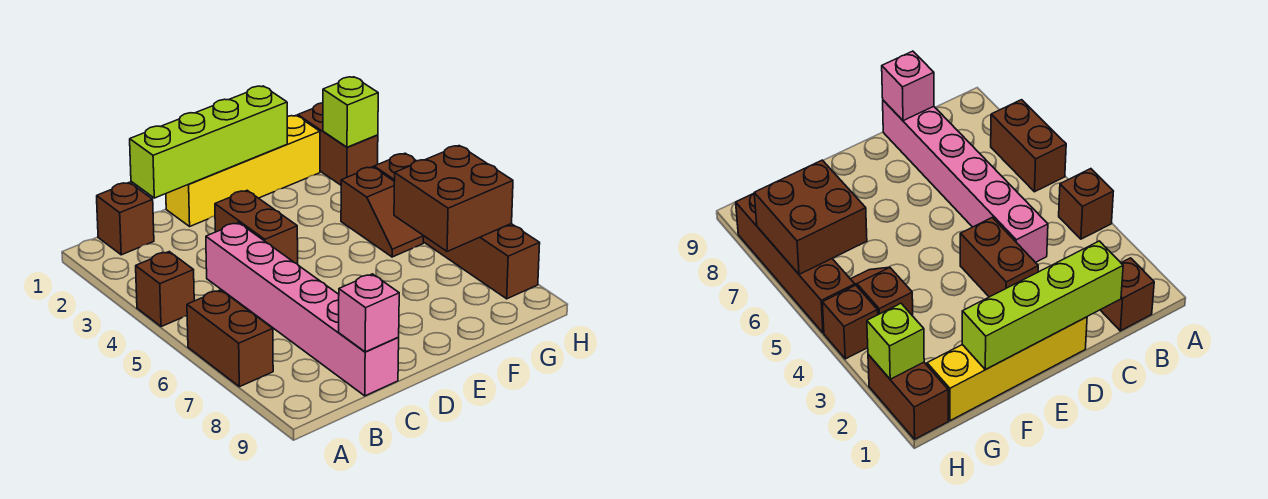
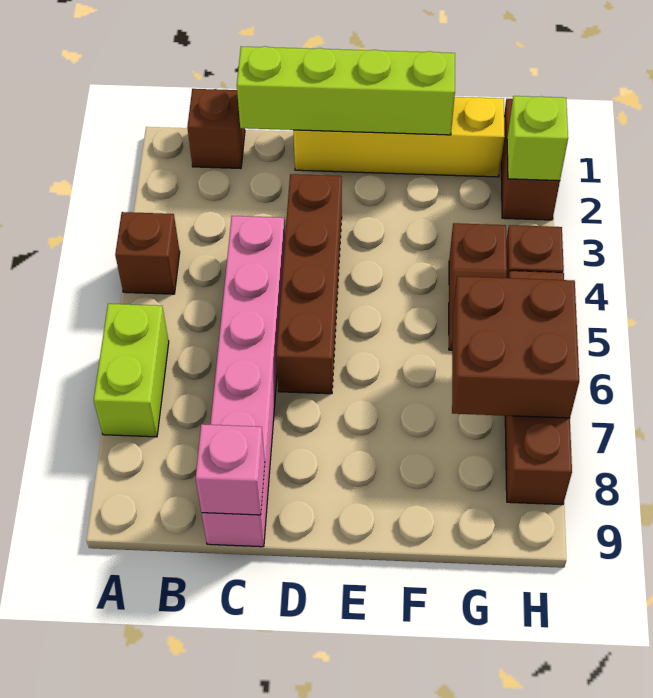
brown brick A6:A7 level 1 -> lime brick A6:A7 level 1
brown brick D3:D4 level 1 -> brown brick D3:D6 level 1

